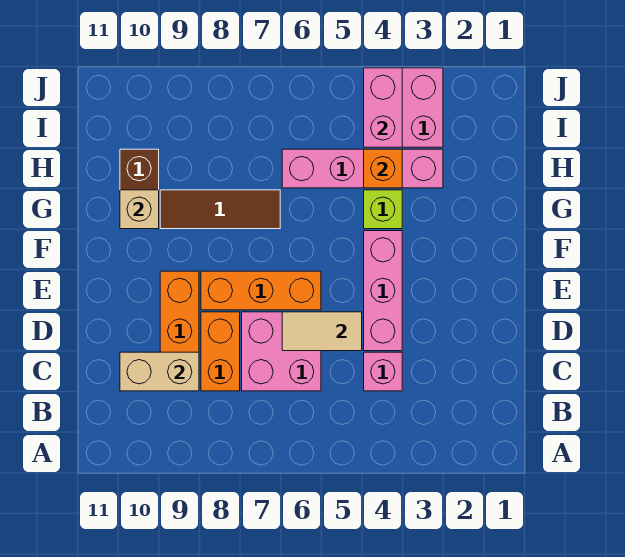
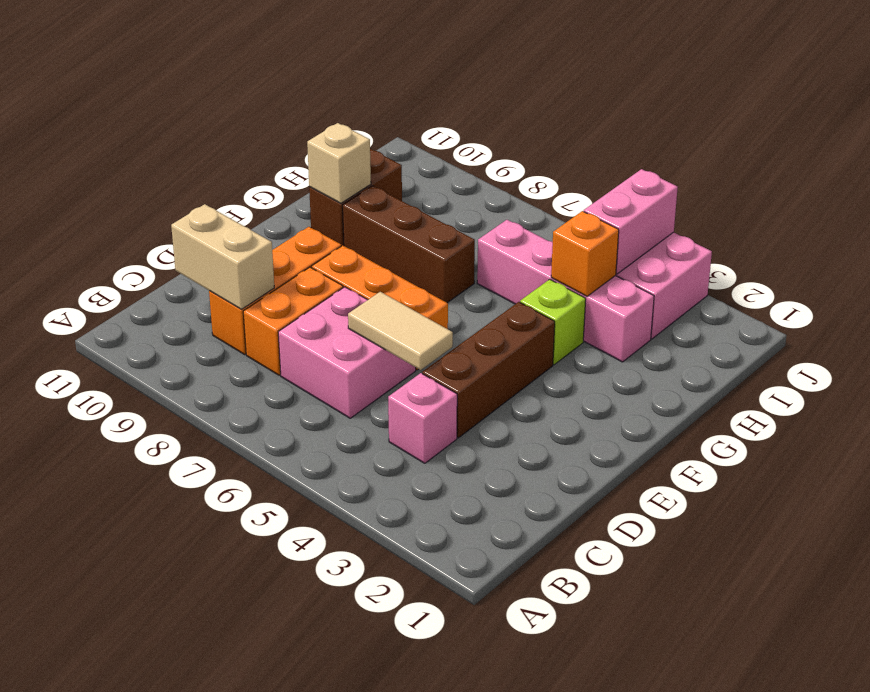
pink brick D4:F4 level 1 -> brown brick D4:F4 level 1
brown tile G7:G9 level 1 -> brown brick G7:G9 level 1

